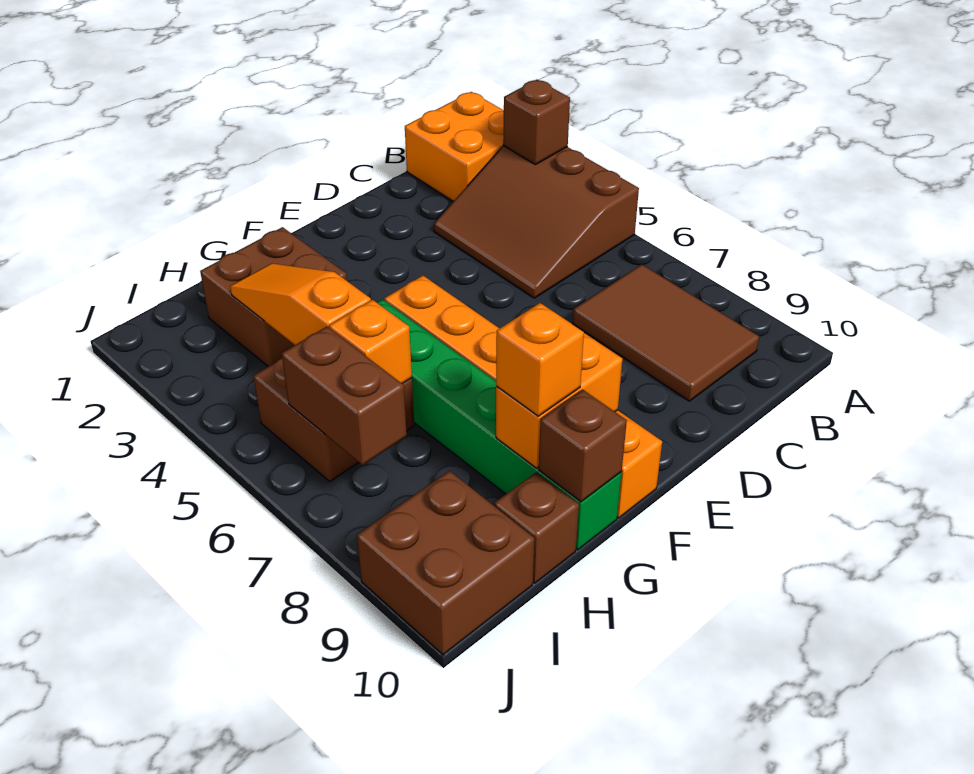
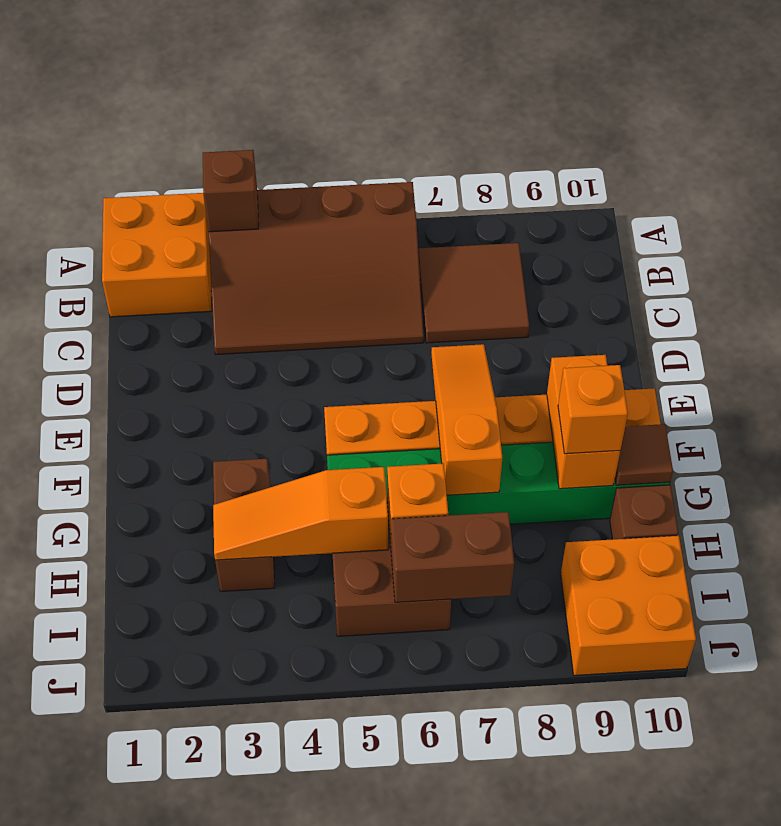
brown slope A3:C5 level 1 top A -> brown slope A3:C6 level 1 top A
brown tile B7:C9 level 1 -> brown tile B7:C8 level 1
none -> orange slope E7:G7 level 2 top G
brown brick G2:H3 level 1 -> brown brick G3:H3 level 1
brown brick G10 level 2 -> brown tile G10 level 2
brown brick I9:J10 level 1 -> orange brick I9:J10 level 1

